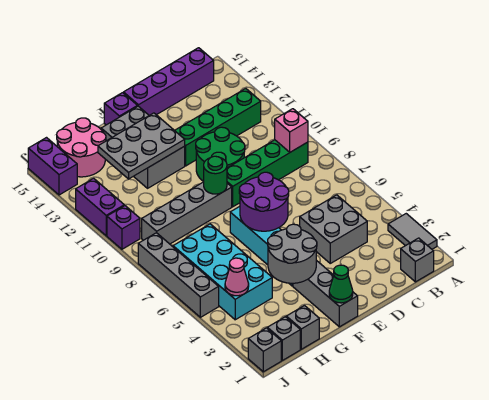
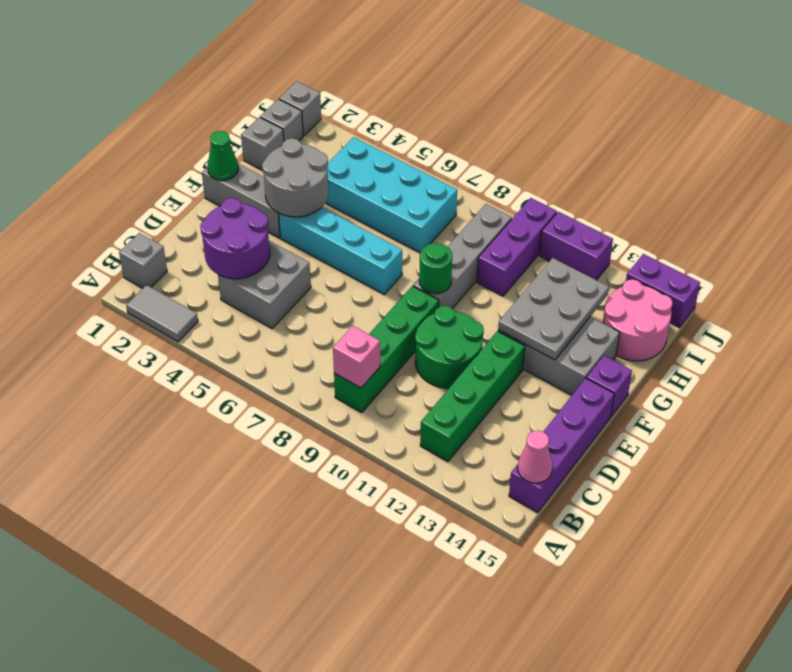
purple round brick E6:F7 level 2 -> purple round brick C3:D4 level 2
pink cone I4 level 2 -> pink cone B15 level 2
grey brick J5:J8 level 1 -> none
purple brick J10 level 1 -> purple brick H10:J10 level 1

